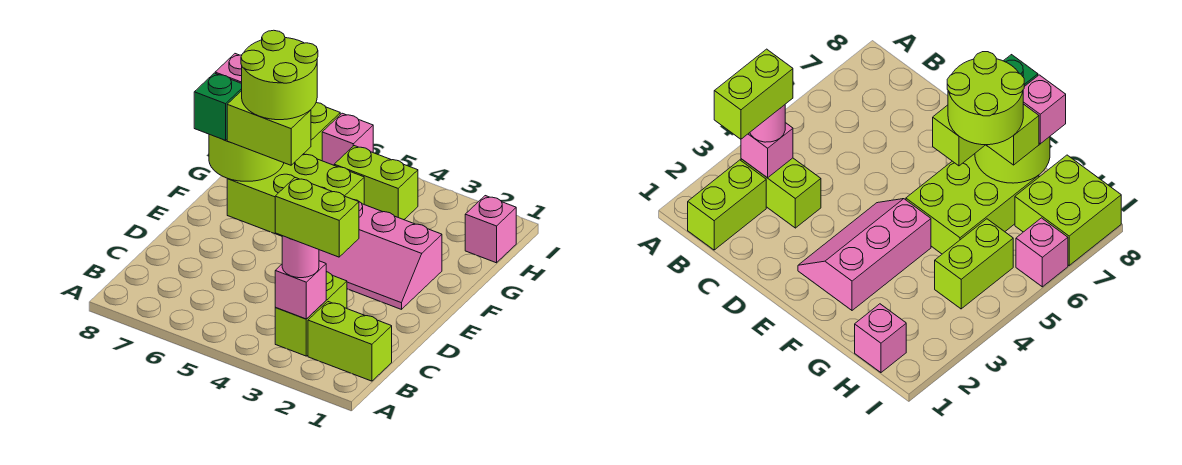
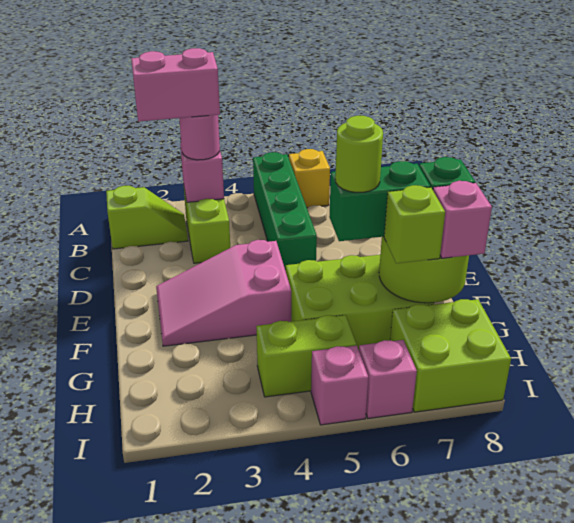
none -> green brick A5:D5 level 1
none -> yellow brick A6 level 1
lime brick B1:B2 level 1 -> lime slope B1:B2 level 1 top 1
lime brick B2:B3 level 4 -> pink brick B2:B3 level 4
pink slope E2:F4 level 1 top F -> pink slope E2:F4 level 1 top 4
lime brick F6:F7 level 3 -> green brick F6:F7 level 3
lime round brick F6:G7 level 4 -> lime round brick F6 level 4
pink brick H1 level 1 -> pink brick I5 level 1

